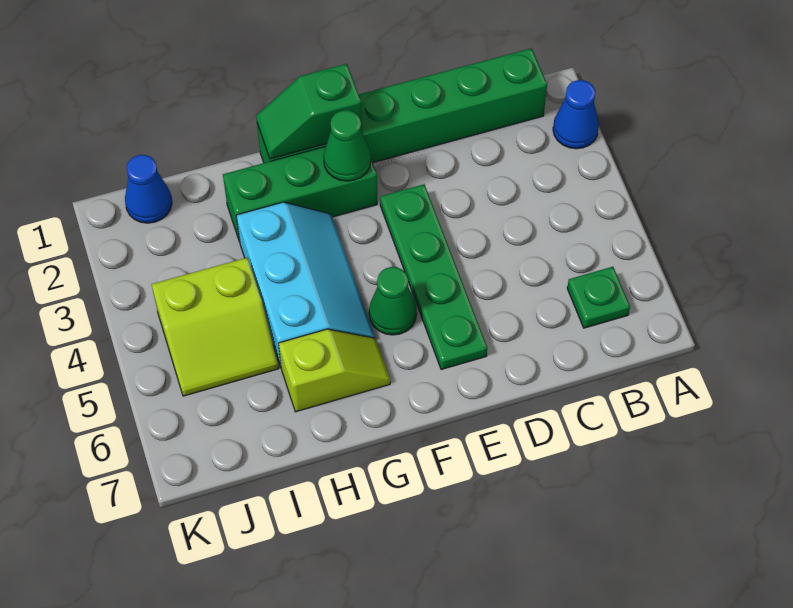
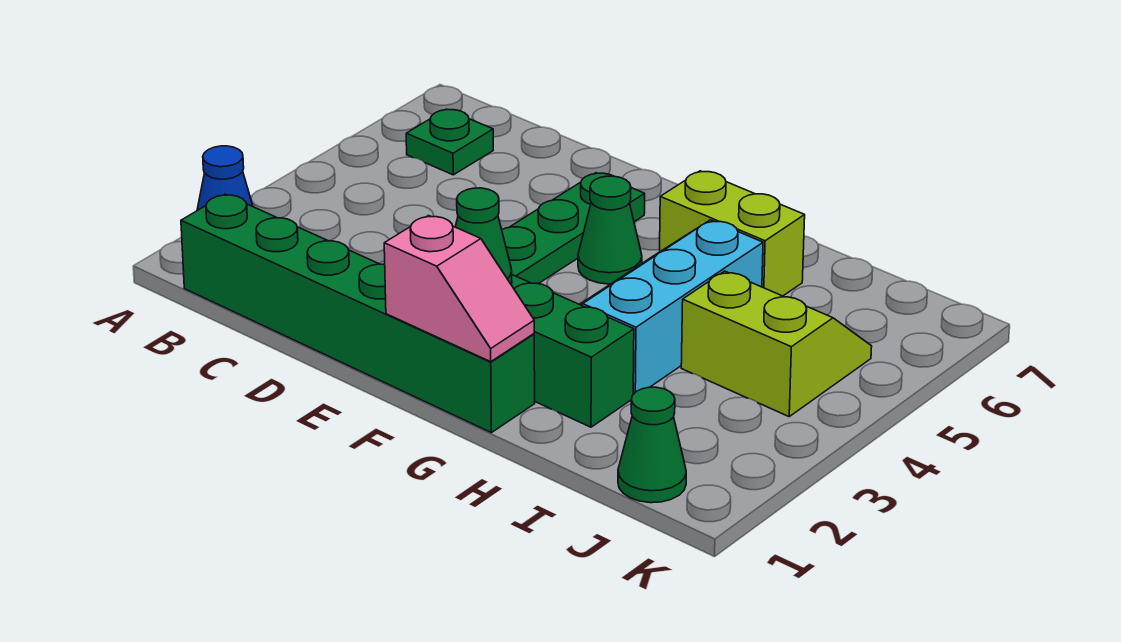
green slope F1:G1 level 2 top F -> pink slope F1:G1 level 2 top F
lime slope G6:H6 level 1 top H -> lime brick G6:H6 level 1
blue cone J1 level 1 -> green cone J1 level 1

